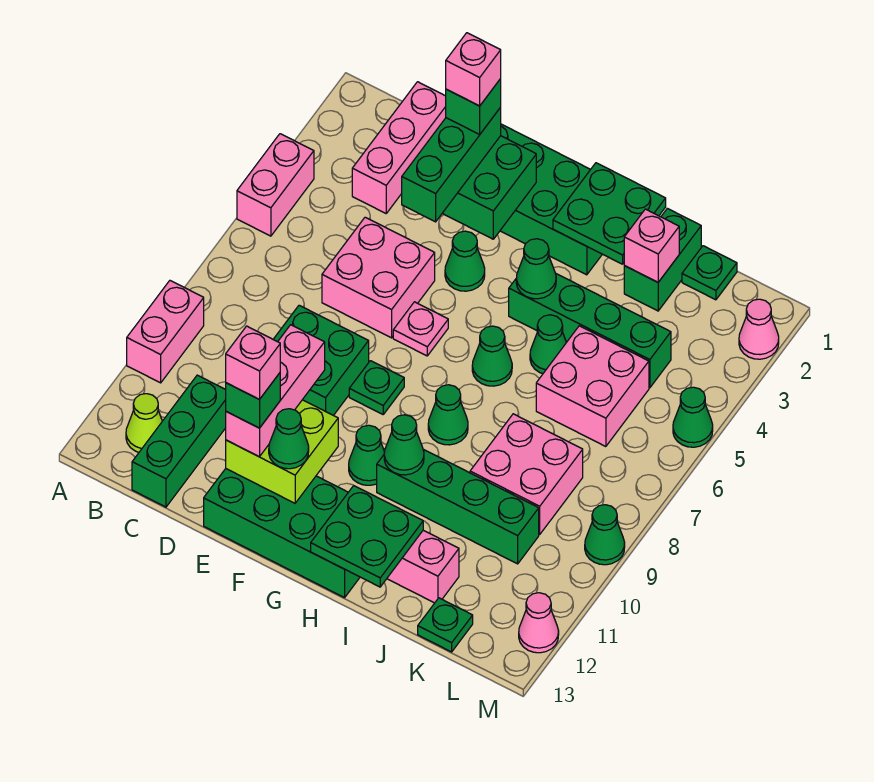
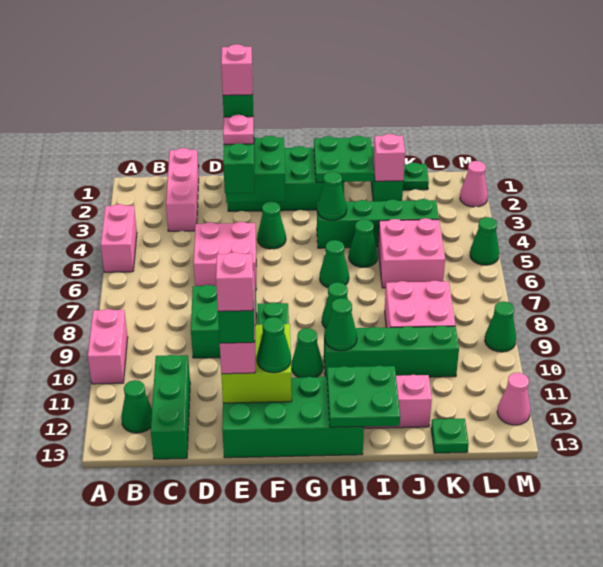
lime cone B12 level 1 -> green cone B12 level 1
pink plate F6 level 1 -> pink plate E3 level 4

